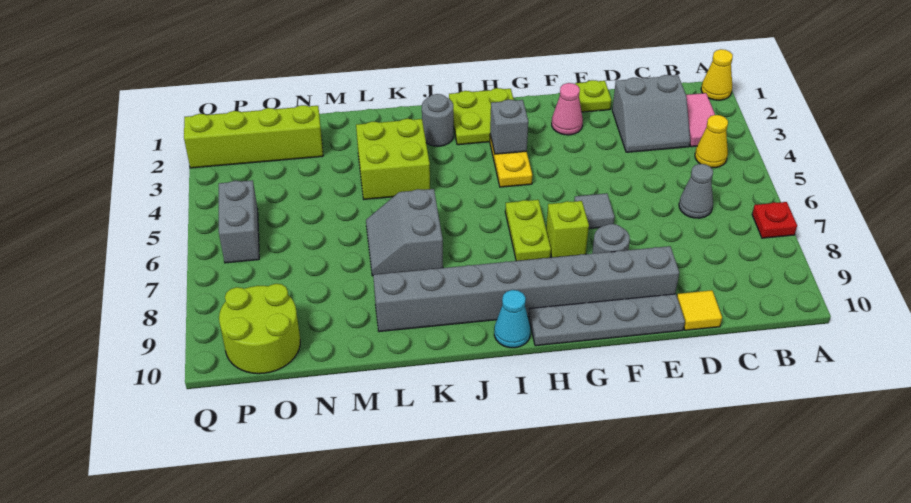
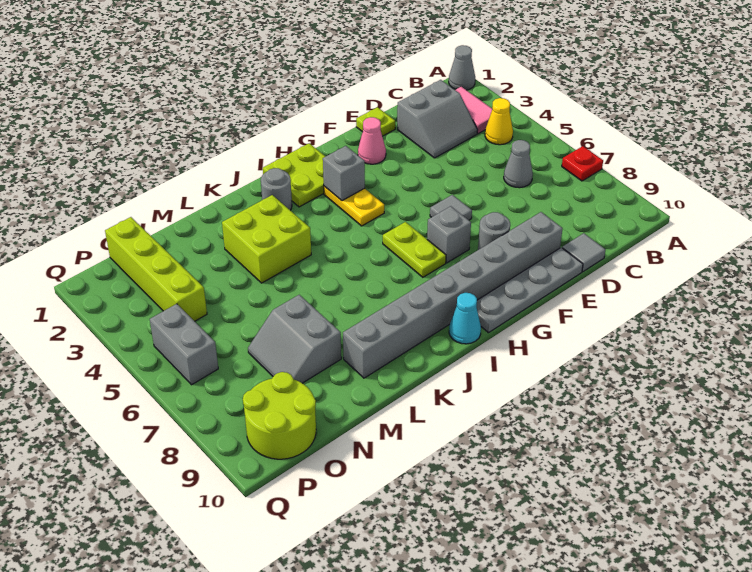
yellow cone A1 level 1 -> grey cone A1 level 1
yellow tile D10 level 1 -> grey tile D10 level 1
lime brick G7 level 1 -> grey brick G7 level 1
grey slope K6:L7 level 1 top K -> grey slope M7:N8 level 1 top M
lime brick N2:Q2 level 1 -> lime brick O1:O4 level 1

